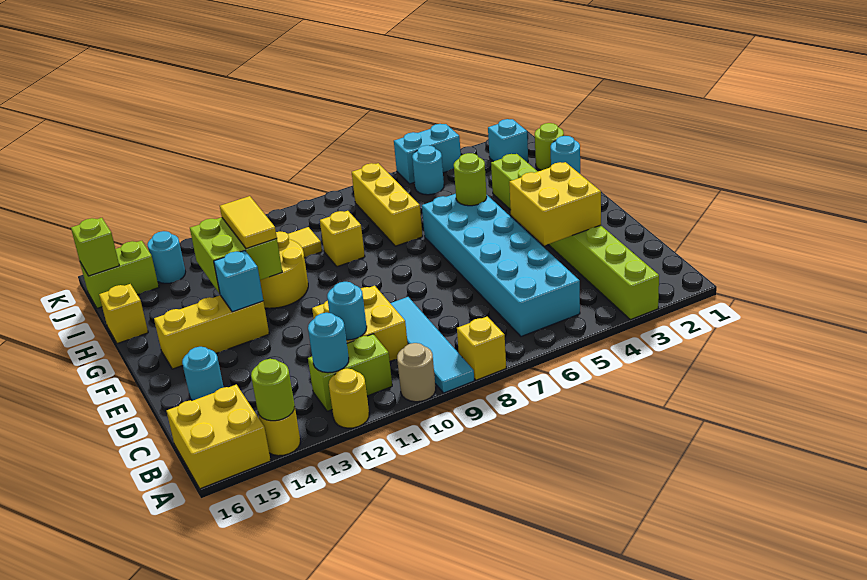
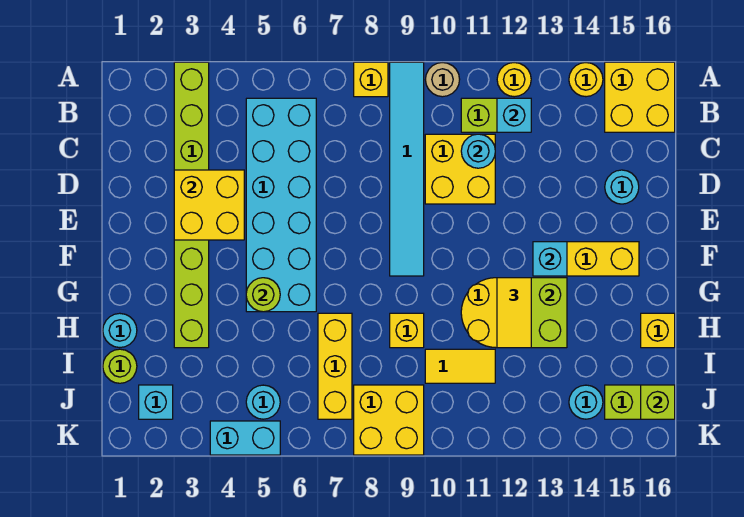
cyan tile A9:D9 level 1 -> cyan tile A9:F9 level 1
lime round brick A14 level 2 -> none
cyan round brick B12 level 2 -> cyan brick B12 level 2
none -> yellow brick J8:K9 level 1

